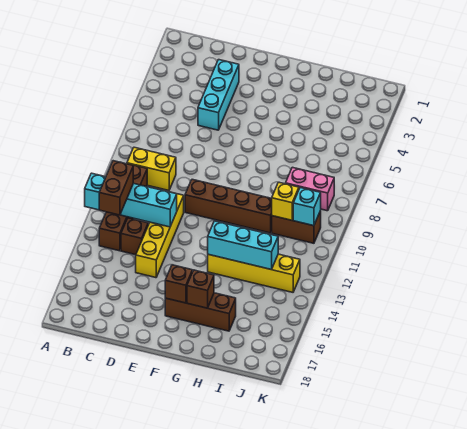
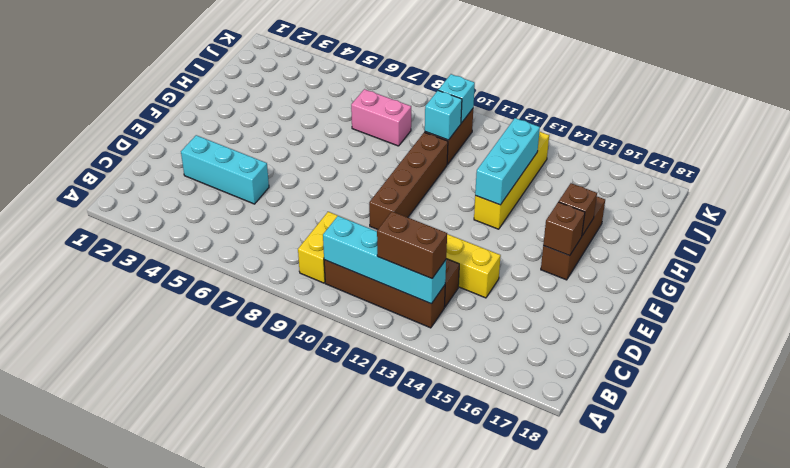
cyan brick A12:D12 level 2 -> cyan brick B10:B13 level 2
pink brick I8:J8 level 1 -> pink brick I7:I8 level 1
yellow brick I10 level 2 -> cyan brick I10 level 2

